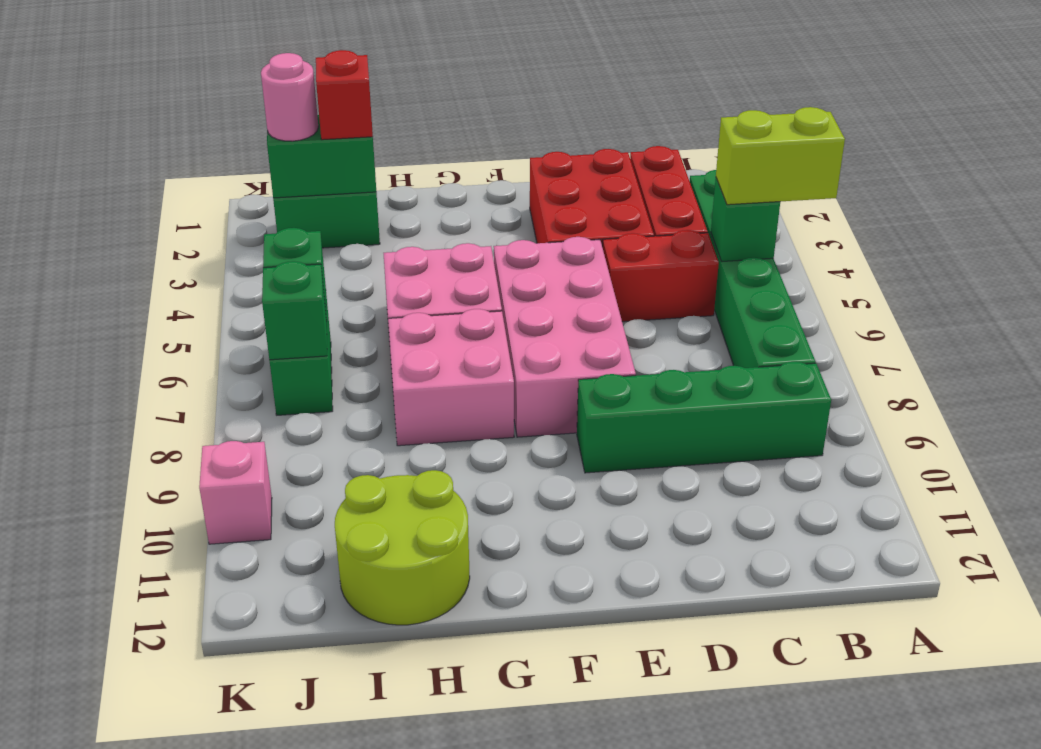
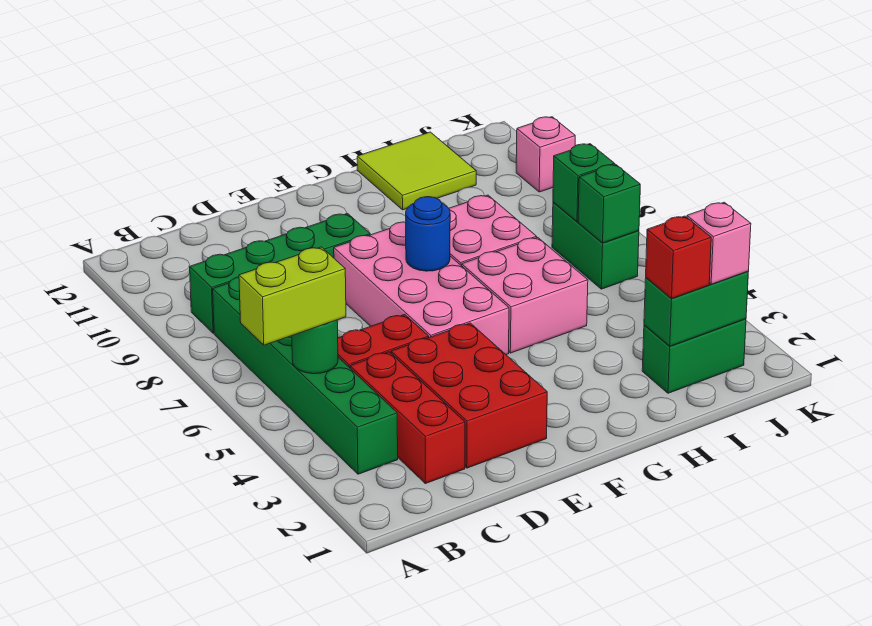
green brick B5 level 2 -> green round brick B5 level 2
none -> blue round brick F7 level 2
lime round brick H11:I12 level 1 -> lime tile H11:I12 level 1
pink round brick J2 level 3 -> pink brick J2 level 3

